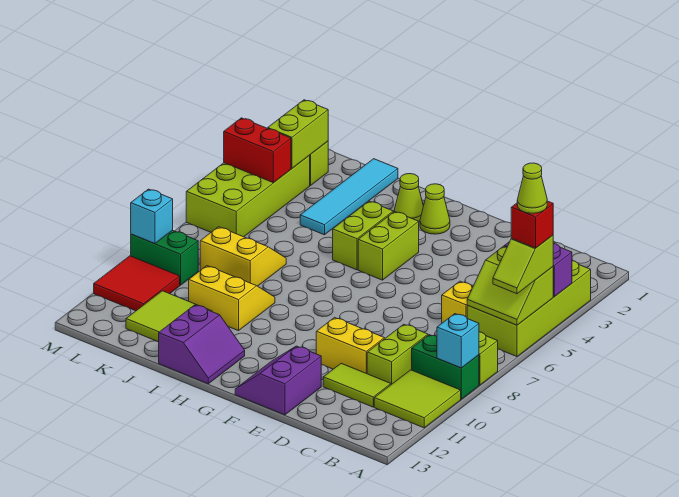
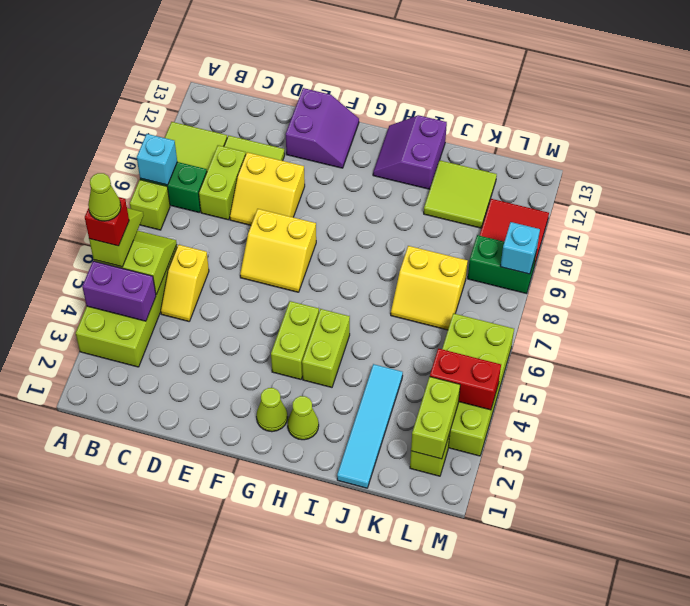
yellow slope I9:J10 level 1 top 10 -> yellow slope E7:F8 level 1 top 8

